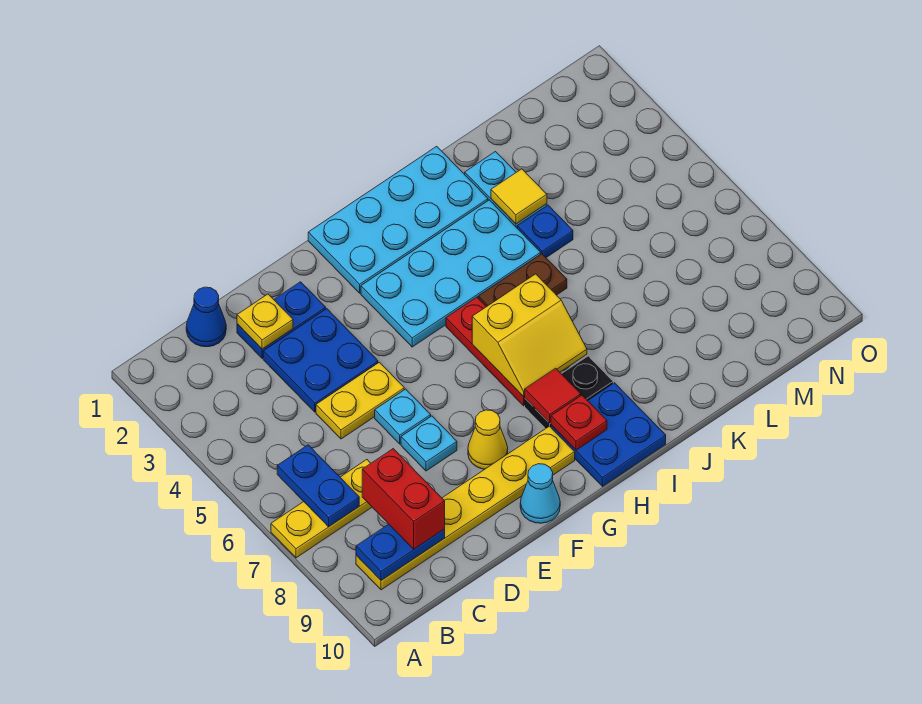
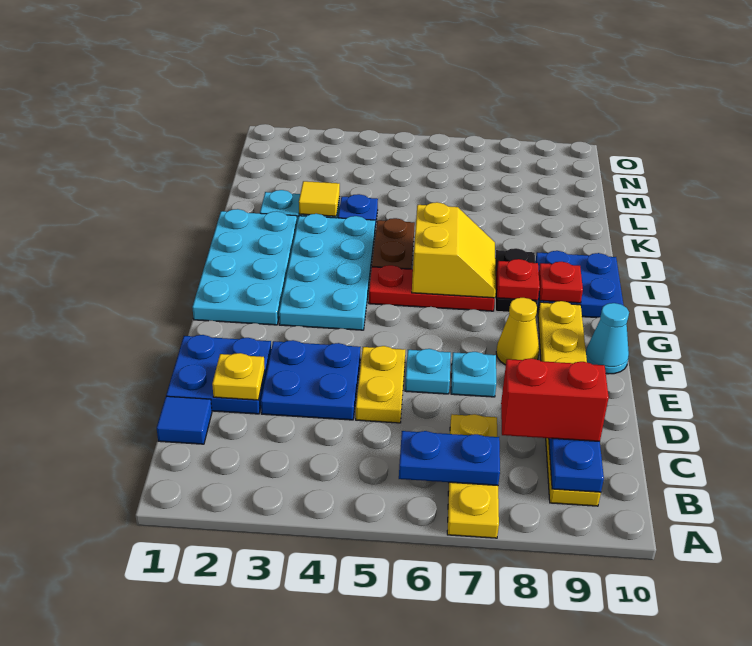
blue cone C1 level 1 -> blue tile C1 level 1
blue plate D2:E2 level 1 -> blue plate D1:E2 level 1
red tile H8 level 2 -> red plate H8 level 2

